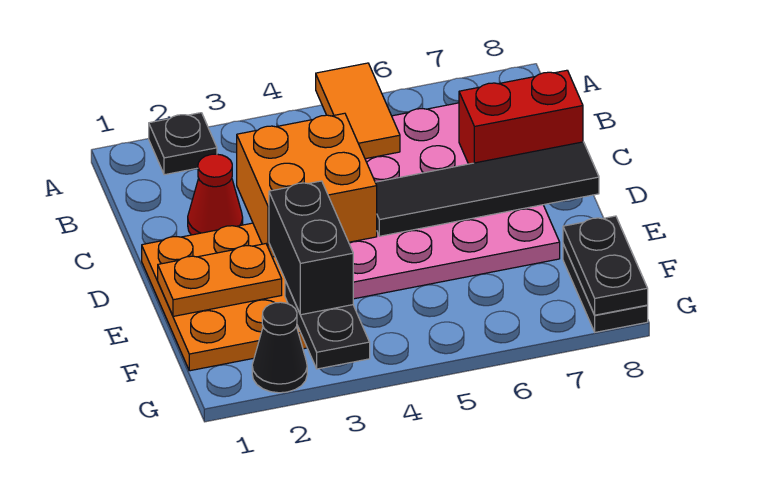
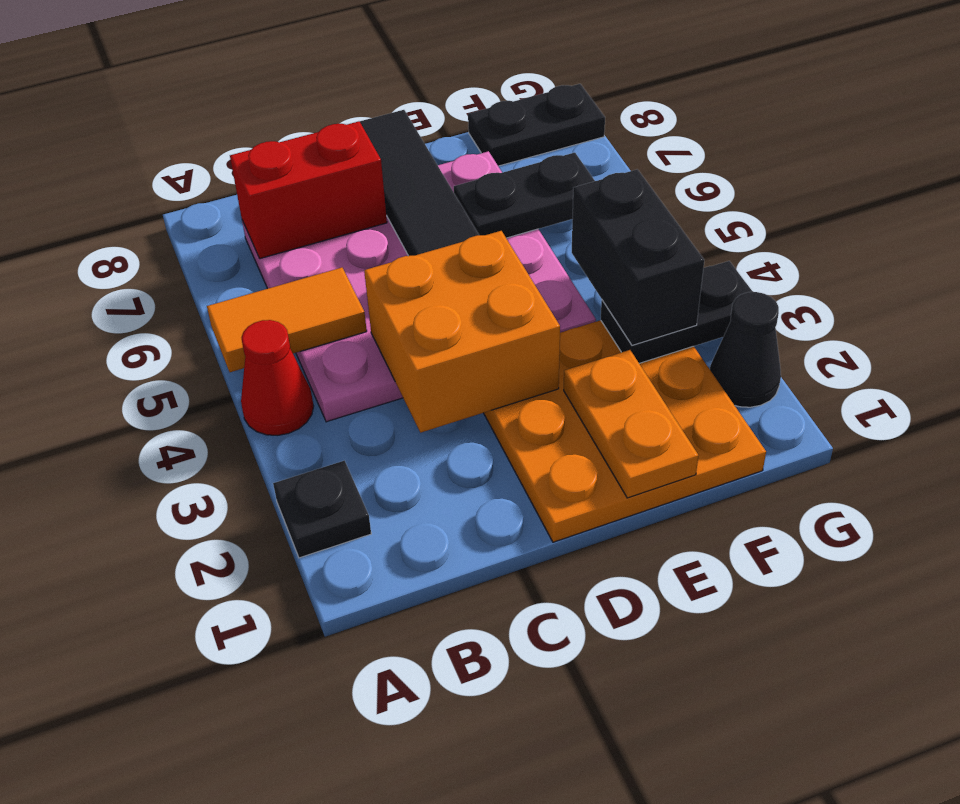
red cone C2 level 1 -> red cone A4 level 1
red brick C7:C8 level 2 -> red brick B7:C7 level 2
black brick E3:F3 level 3 -> black brick F3:F4 level 3
black plate F8:G8 level 2 -> black plate E6:F6 level 2

